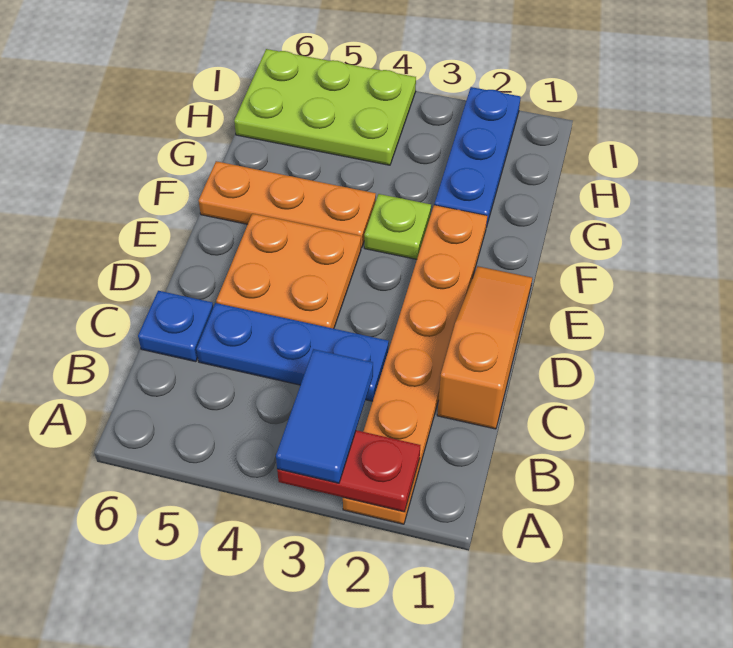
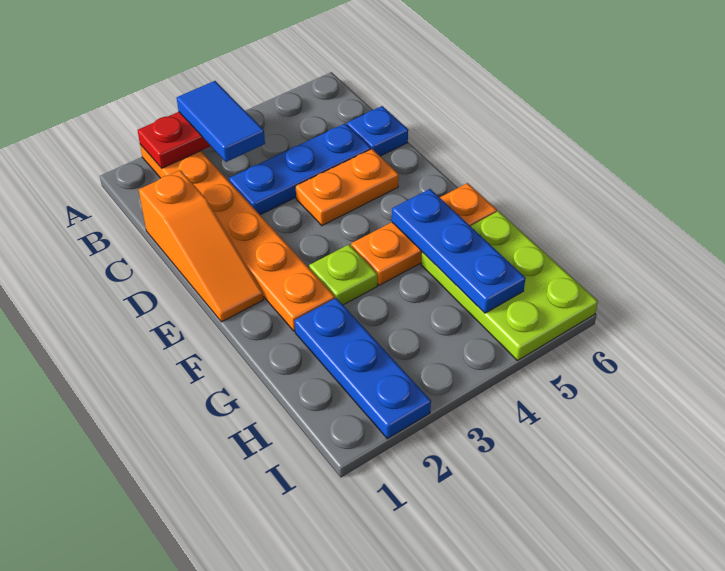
orange plate D4:E5 level 1 -> orange plate D4:D5 level 1
none -> blue plate F5:H5 level 2
lime plate H4:I6 level 1 -> lime plate G5:I6 level 1

